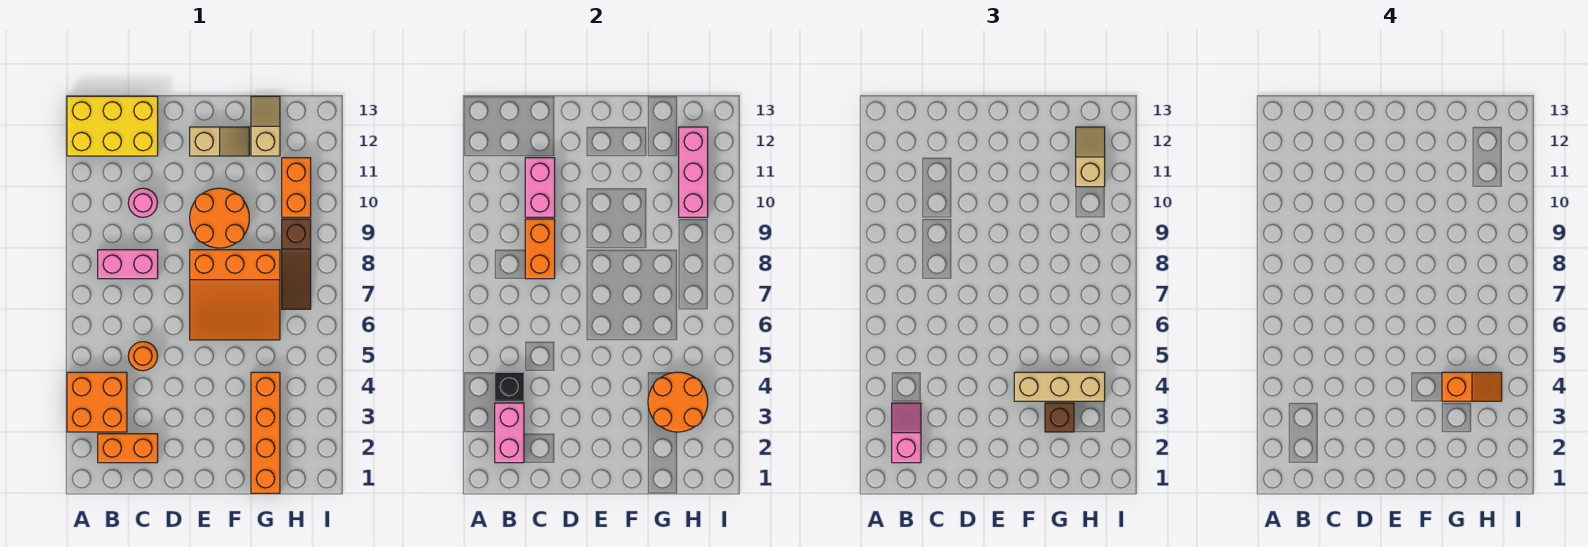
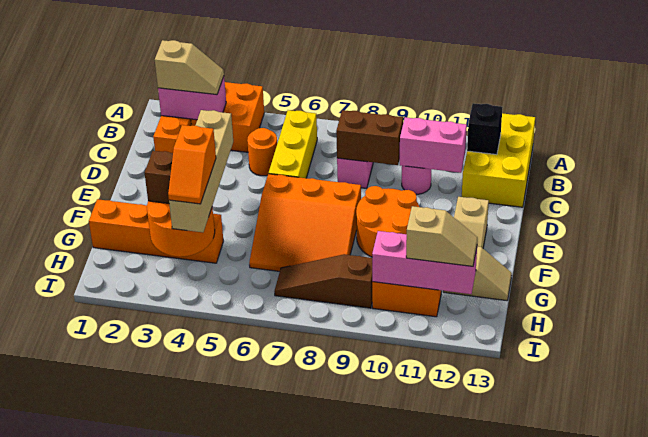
pink slope B2:B3 level 3 top 2 -> tan slope B2:B3 level 3 top 2
black brick B4 level 2 -> black brick B12 level 2
none -> yellow brick B6:D6 level 1
orange brick C8:C9 level 2 -> brown brick C8:C9 level 2
orange slope E6:G8 level 1 top 8 -> orange slope E6:G8 level 1 top E
tan brick F4:H4 level 3 -> tan brick E4:H4 level 3

